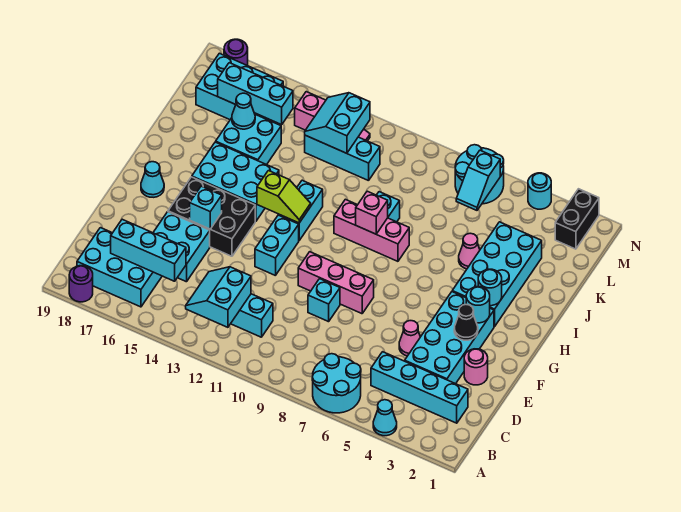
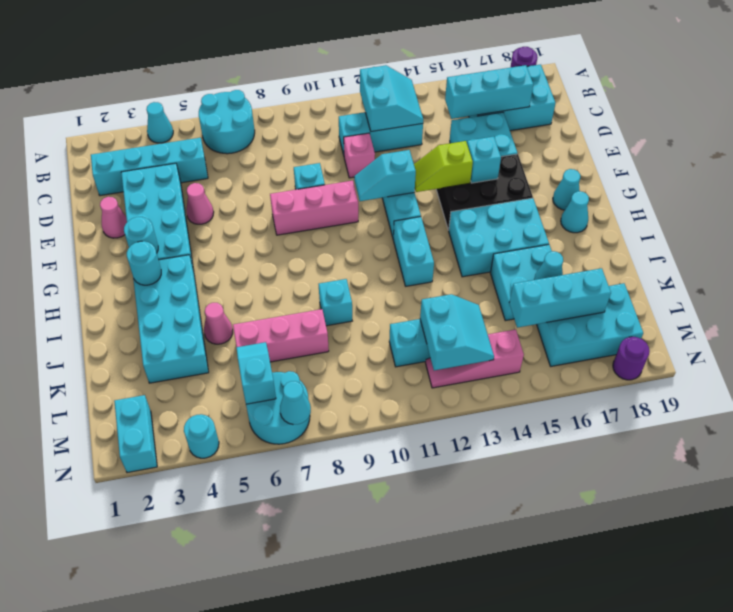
pink round brick E2 level 1 -> pink cone E2 level 1
black cone F3 level 2 -> none
none -> cyan slope F11:F12 level 2 top 12
lime slope H12:H13 level 2 top 13 -> lime slope F13:F14 level 2 top 14
none -> cyan cone H18 level 1
pink brick I8:I10 level 1 -> pink brick K6:K8 level 1
pink brick I9 level 2 -> pink brick D11 level 1
black brick M2:N2 level 1 -> cyan brick M2:N2 level 1
none -> cyan cone N7 level 2

